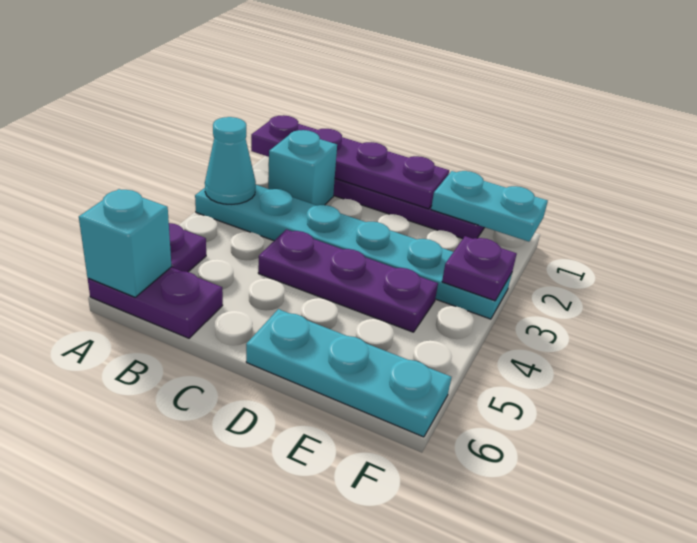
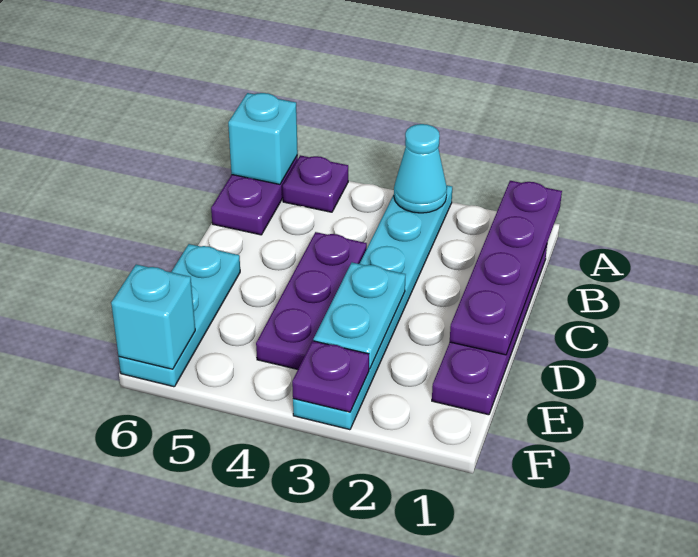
cyan brick B2 level 1 -> cyan brick F6 level 2
cyan plate E1:F1 level 2 -> cyan plate D3:E3 level 2

